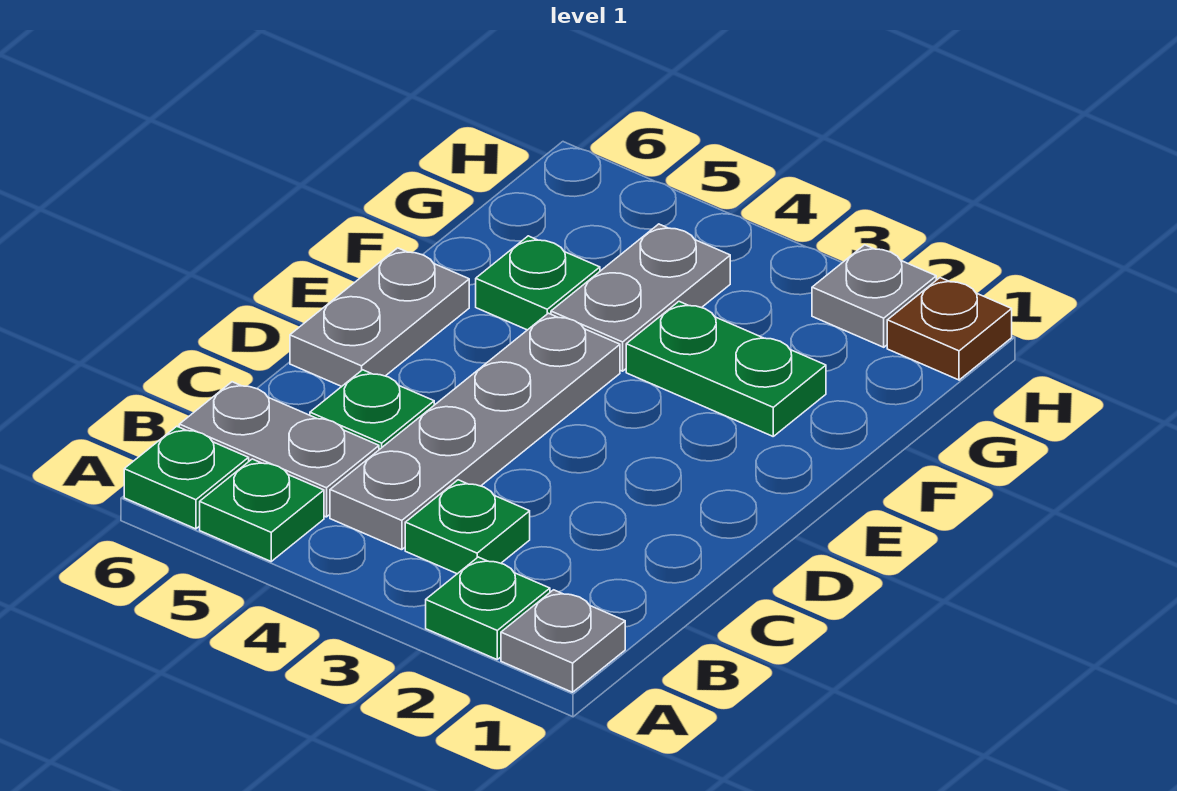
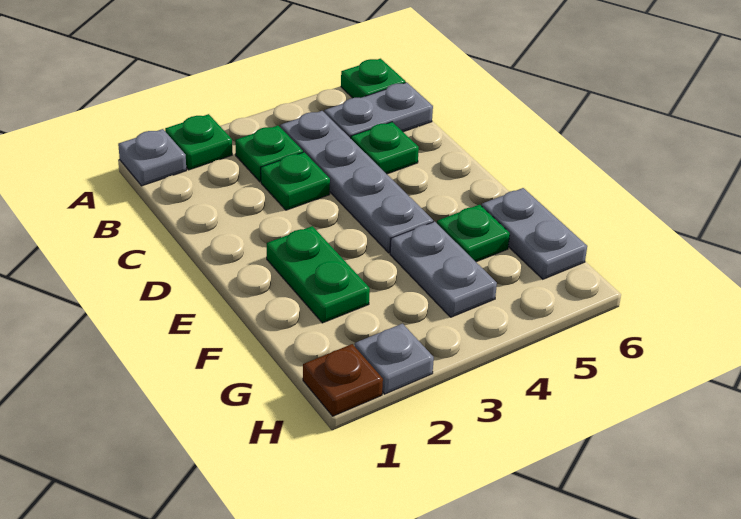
green plate A5 level 1 -> green plate C3 level 1
grey plate D6:E6 level 1 -> grey plate F6:G6 level 1
green plate F2:F3 level 1 -> green plate E2:F2 level 1

